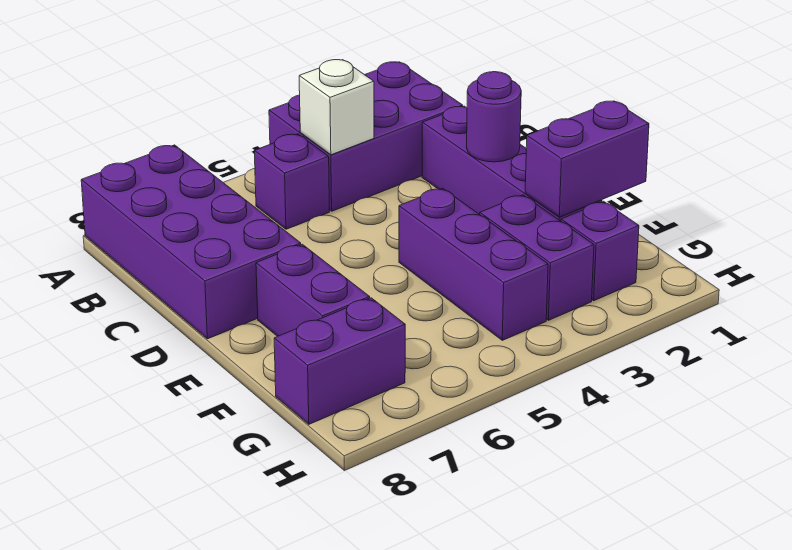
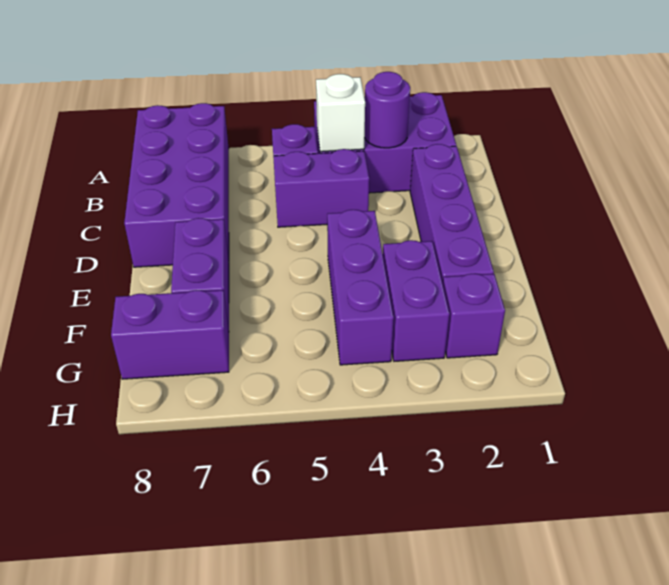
purple round brick D2 level 2 -> purple round brick B3 level 2
purple brick F1:F2 level 2 -> purple brick C4:C5 level 1

